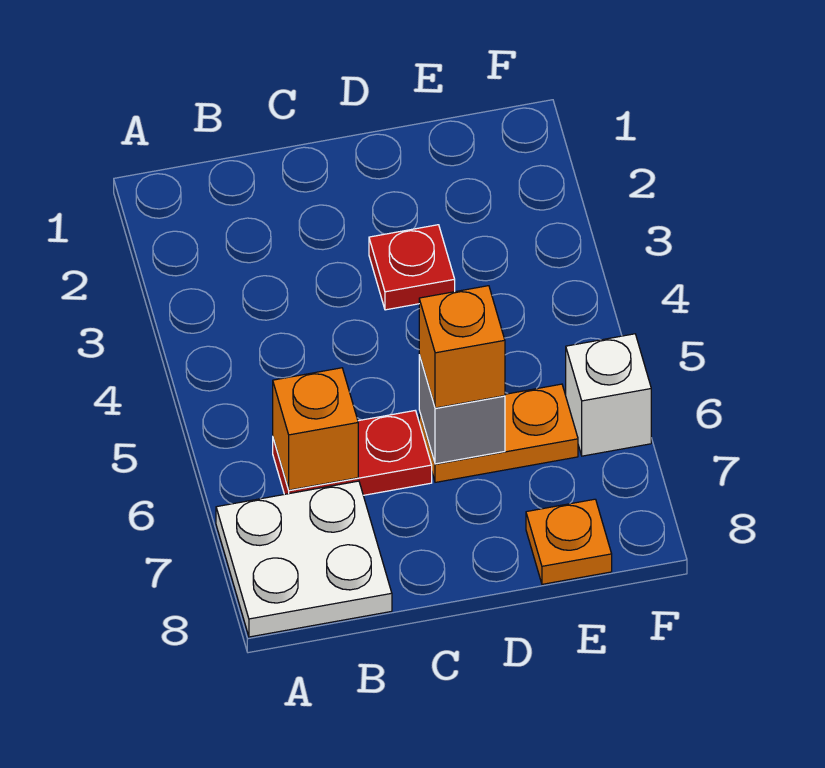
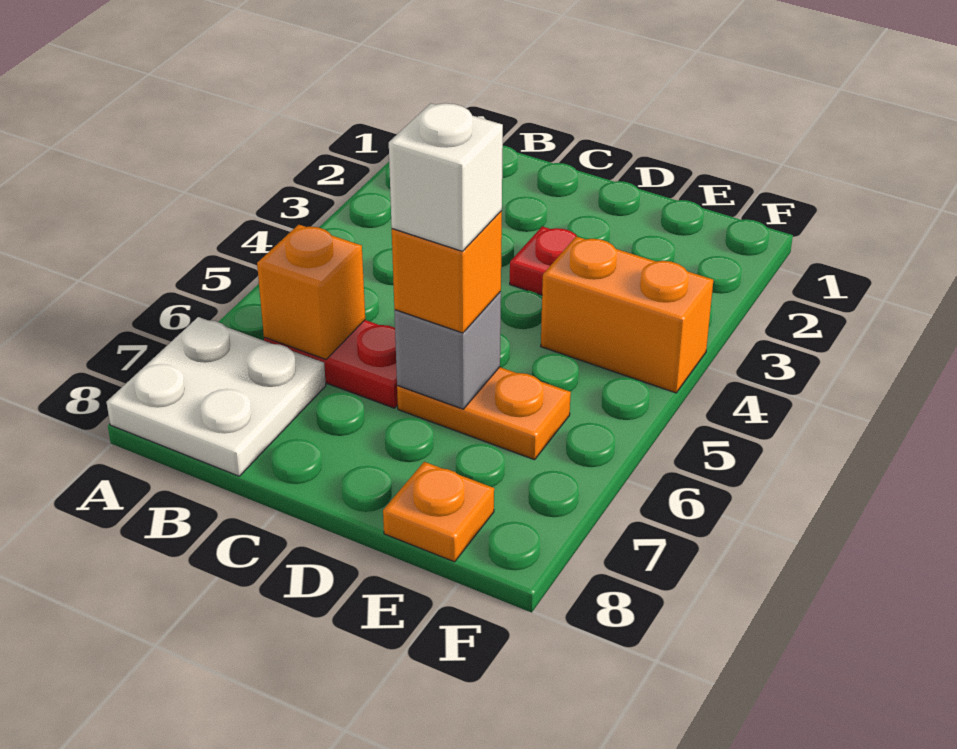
none -> orange brick E4:F4 level 1
white brick F6 level 1 -> white brick D6 level 4

